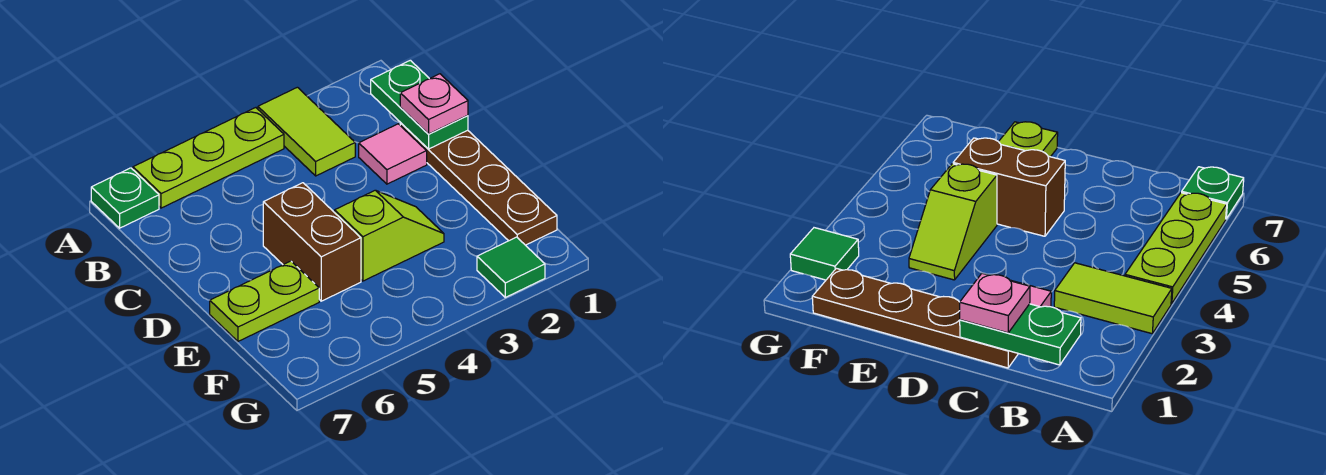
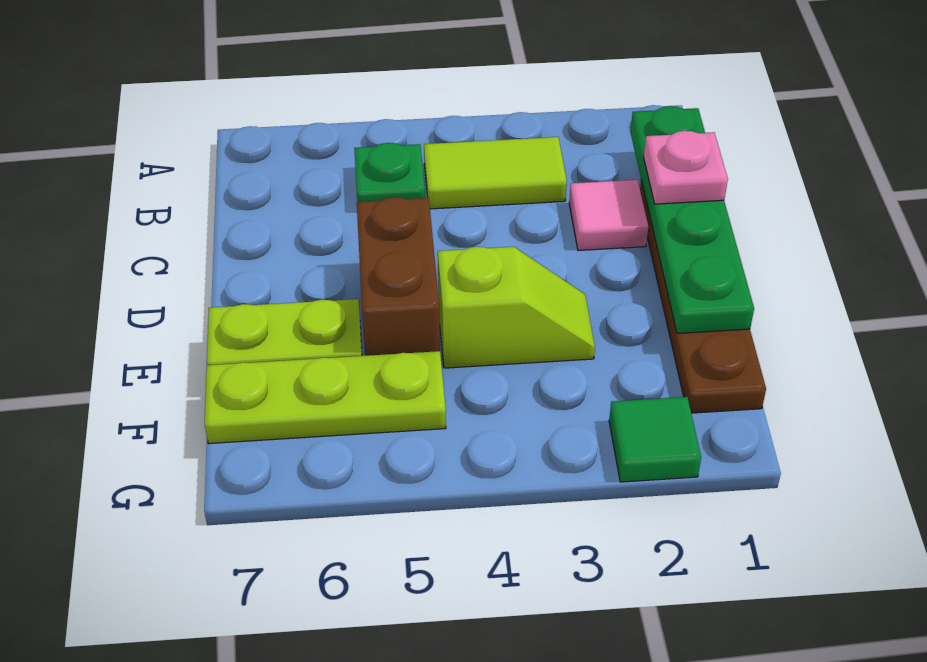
lime tile A3:B3 level 1 -> lime tile B3:B4 level 1
lime plate A4:A6 level 1 -> lime plate F5:F7 level 1
green plate A7 level 1 -> green plate B5 level 1
green plate B1:C1 level 2 -> green plate B1:E1 level 2

